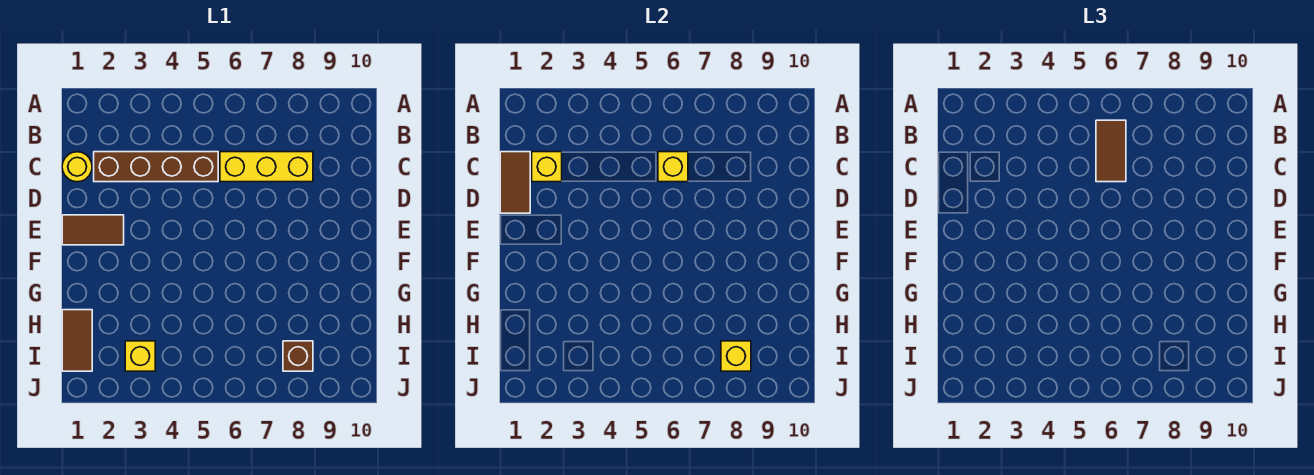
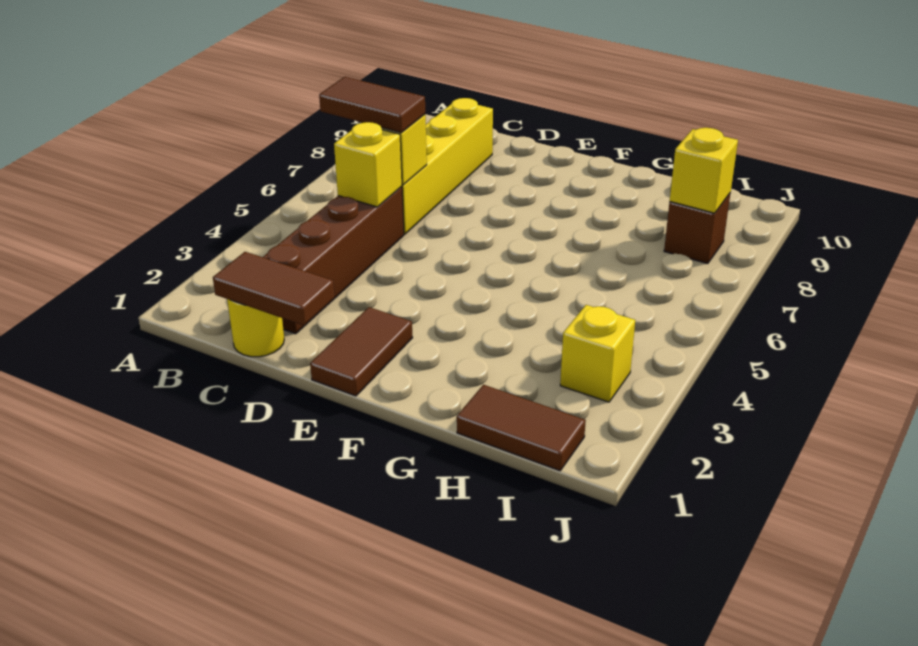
yellow brick C2 level 2 -> yellow brick C5 level 2
yellow brick C6:C8 level 1 -> yellow brick C6:C9 level 1

